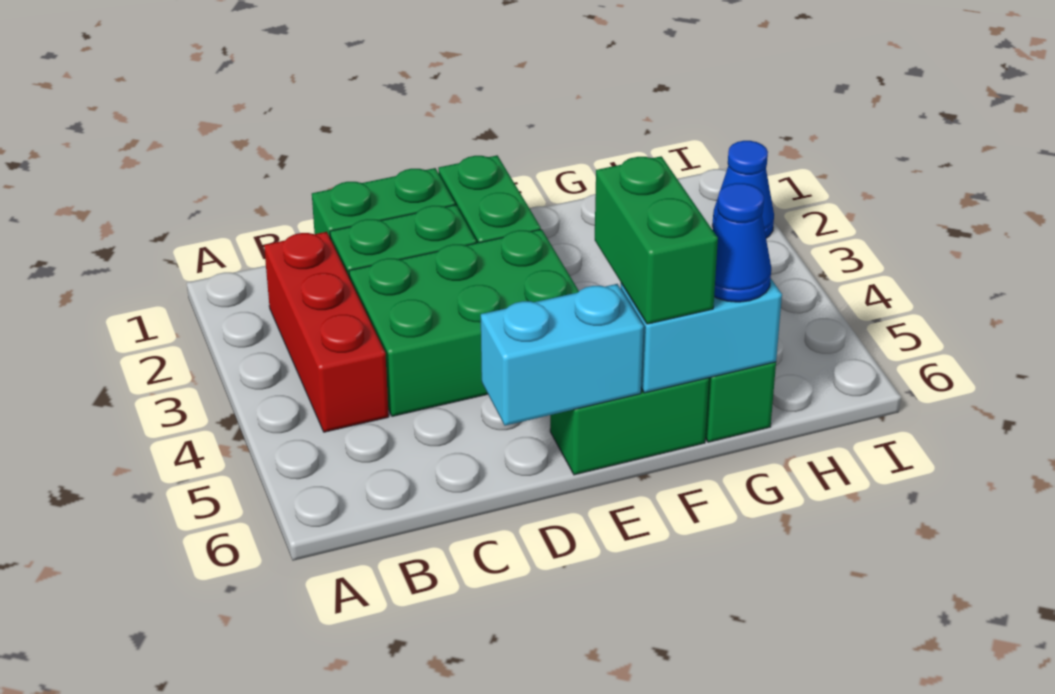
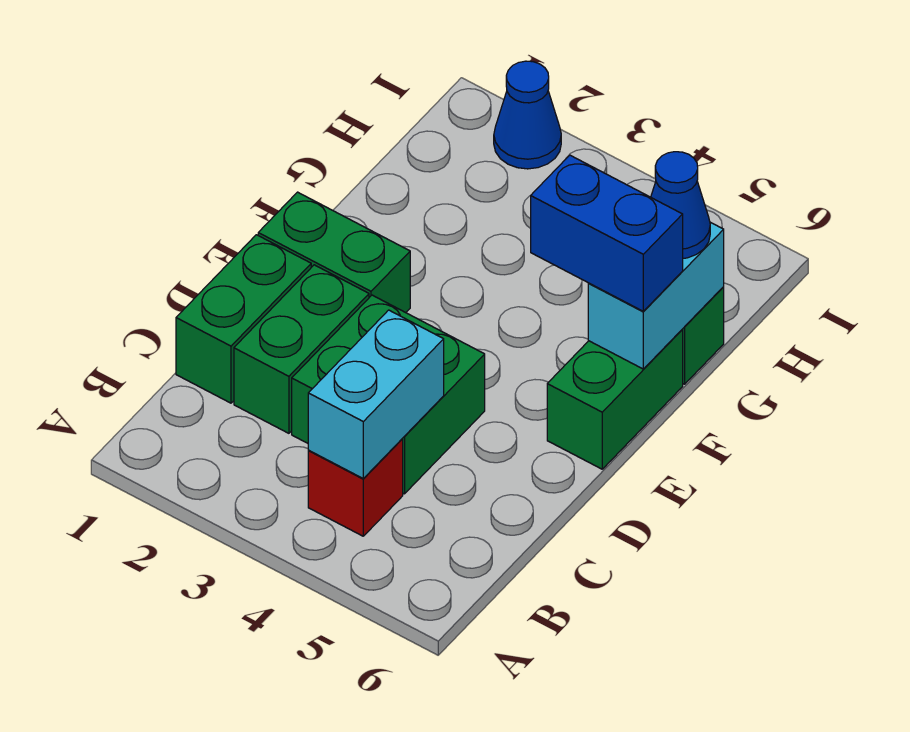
red brick B2:B4 level 1 -> red brick B4 level 1
green brick C3:E4 level 1 -> green brick C3:D4 level 1
cyan brick D6:E6 level 2 -> cyan brick B4:C4 level 2
green brick F5:F6 level 3 -> blue brick F5:F6 level 3

